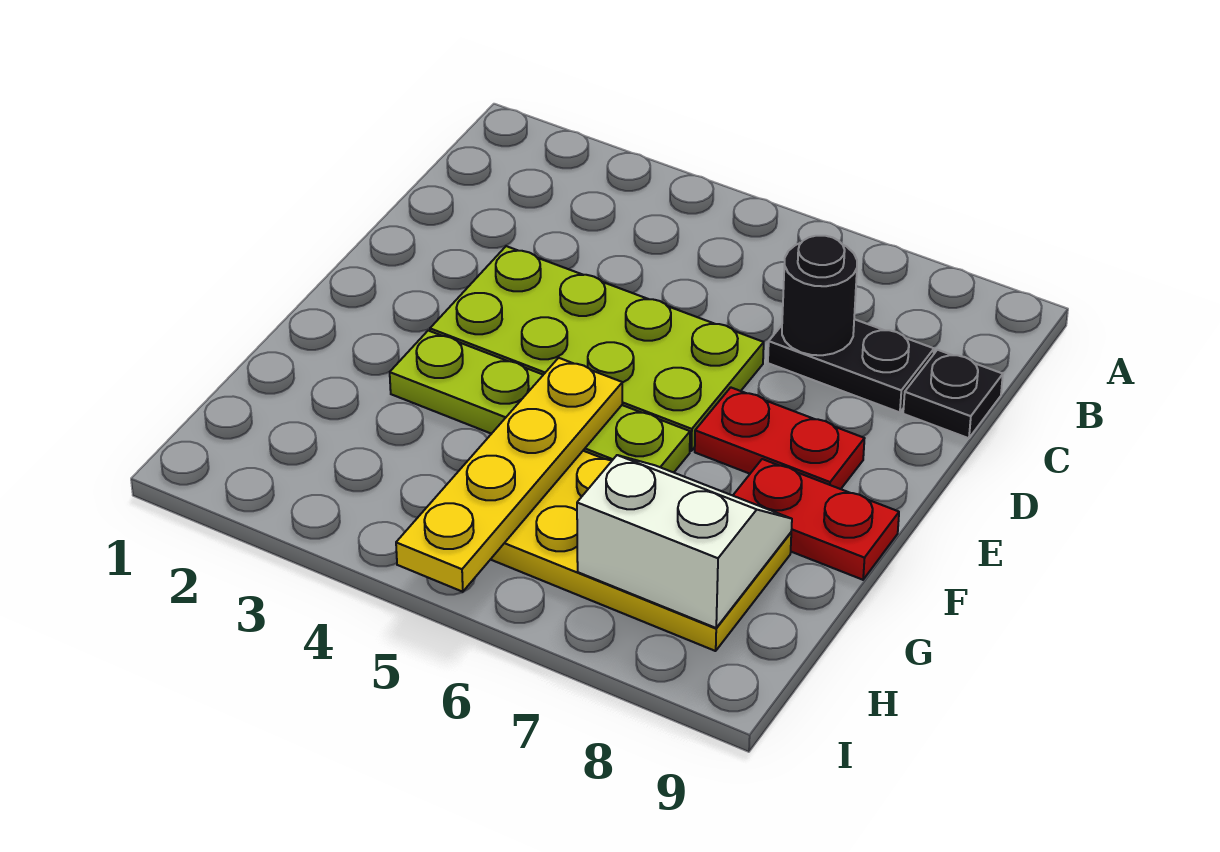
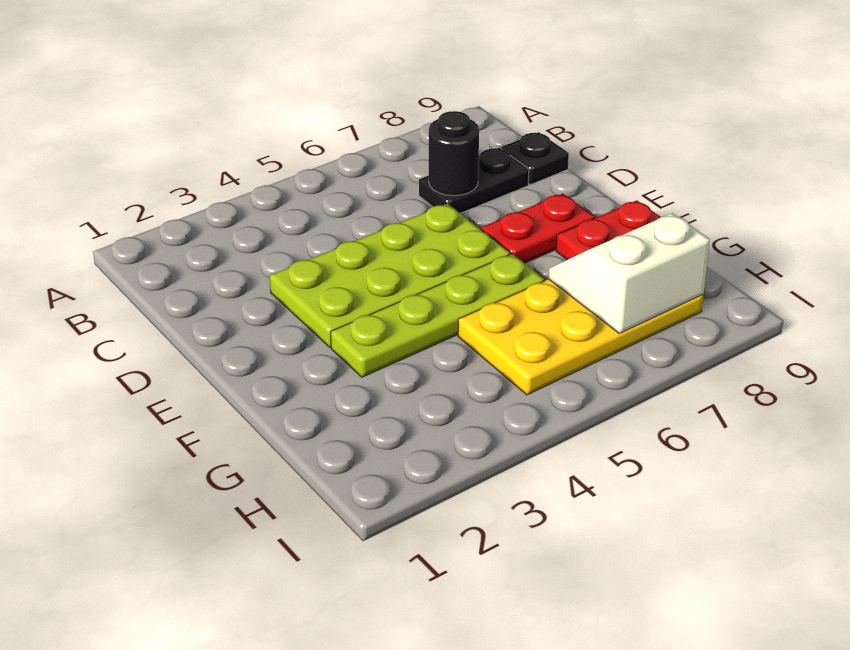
yellow plate F5:I5 level 2 -> none

